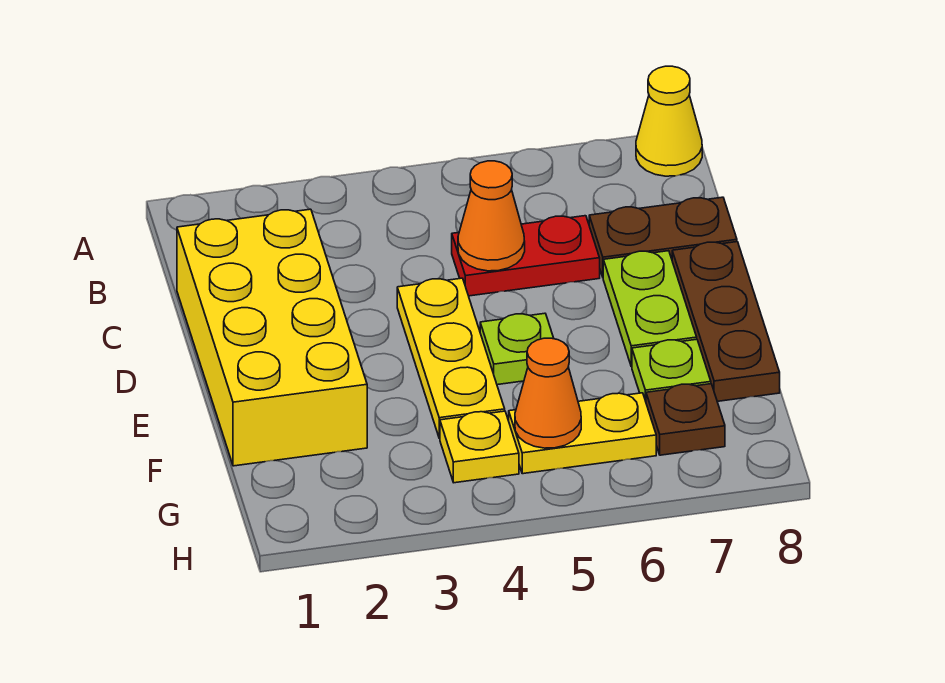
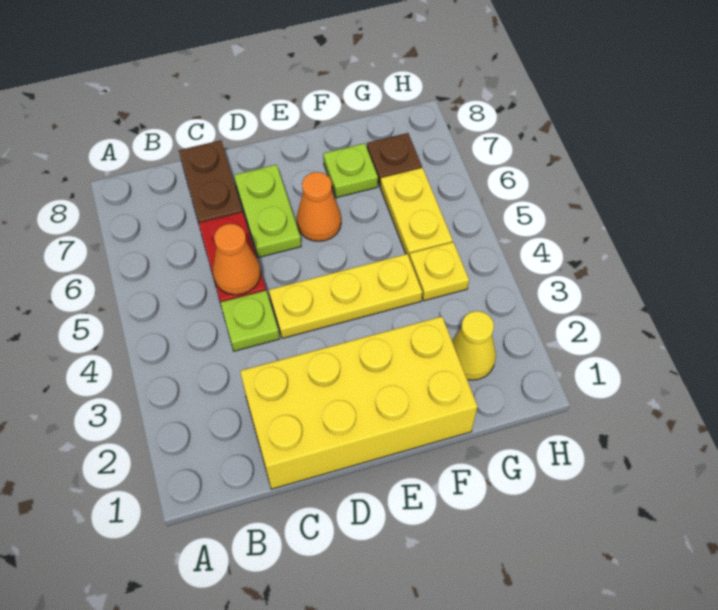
yellow cone A8 level 1 -> yellow cone G2 level 1
lime plate D7:E7 level 1 -> lime plate D6:D7 level 1
brown plate D8:F8 level 1 -> none
lime plate E5 level 1 -> lime plate C4 level 1
orange cone G5 level 2 -> orange cone E6 level 1

